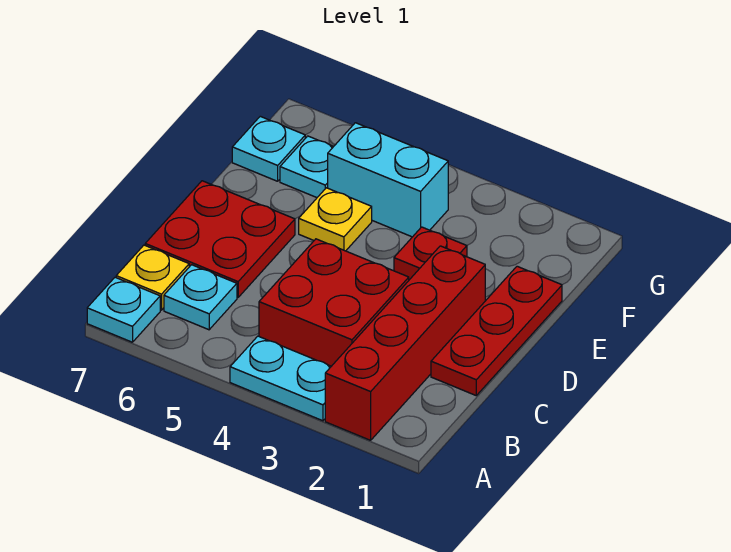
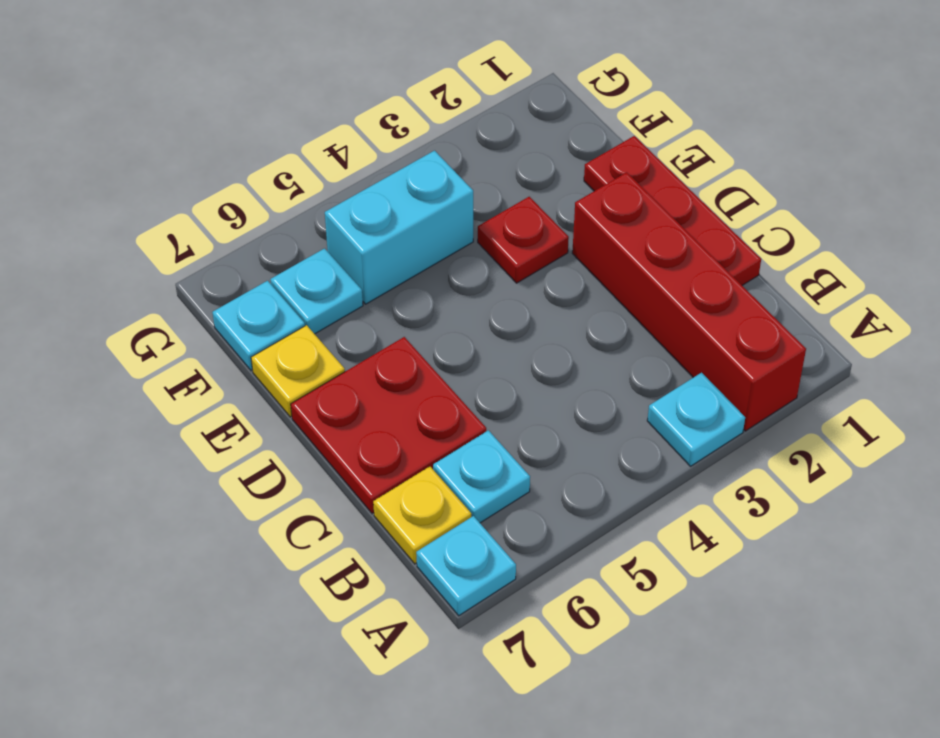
cyan plate A3:A4 level 1 -> cyan plate A3 level 1
red brick B3:C4 level 1 -> none
yellow plate E5 level 1 -> yellow plate E7 level 1

